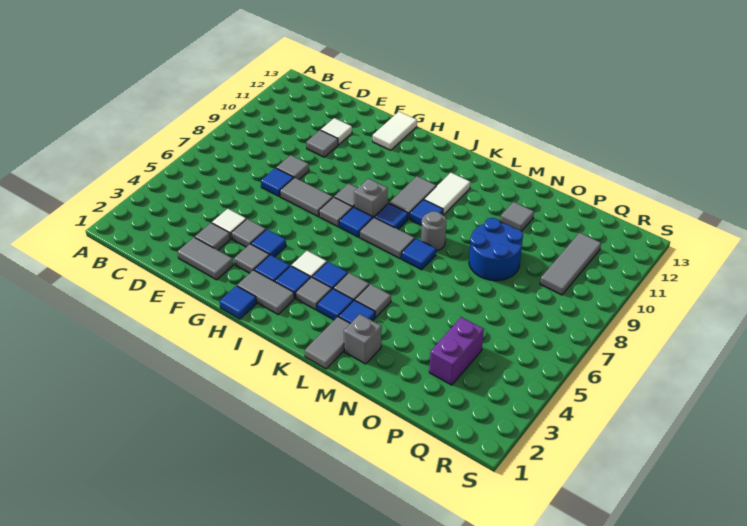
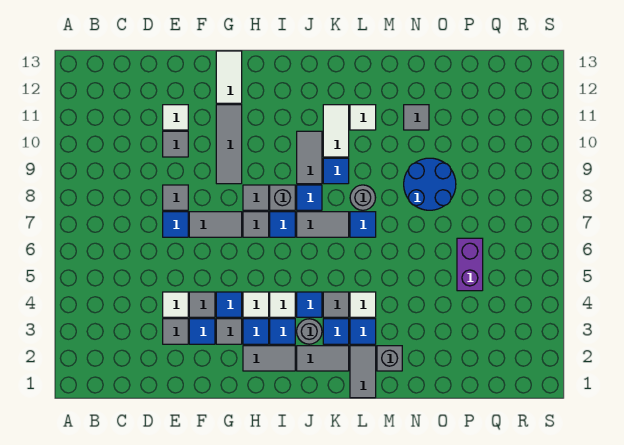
grey tile E2:F2 level 1 -> grey tile J2:K2 level 1
blue tile H1 level 1 -> blue tile F3 level 1
none -> white tile H4 level 1
grey tile J3 level 1 -> grey round brick J3 level 1
grey tile L4 level 1 -> white tile L4 level 1
none -> white tile L11 level 1
purple brick P3:P4 level 1 -> purple brick P5:P6 level 1
grey tile Q9:Q11 level 1 -> grey tile G9:G11 level 1

